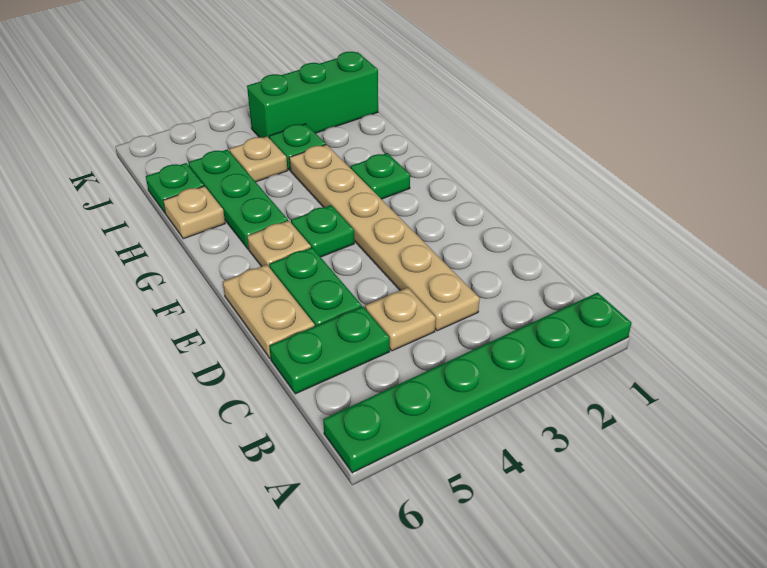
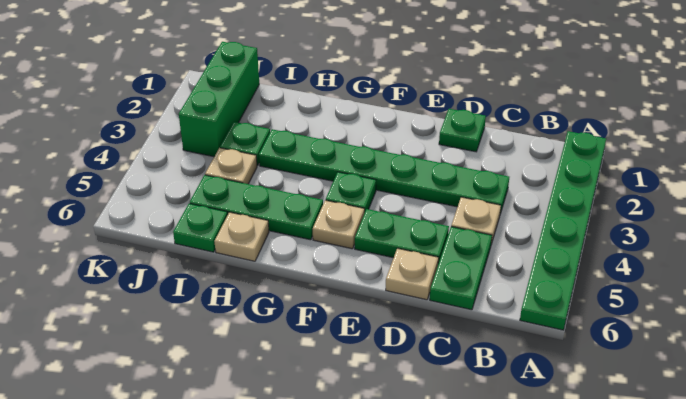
tan plate C3:H3 level 1 -> green plate C3:H3 level 1
tan plate D6:E6 level 1 -> tan plate D6 level 1
green plate G2 level 1 -> green plate D1 level 1

